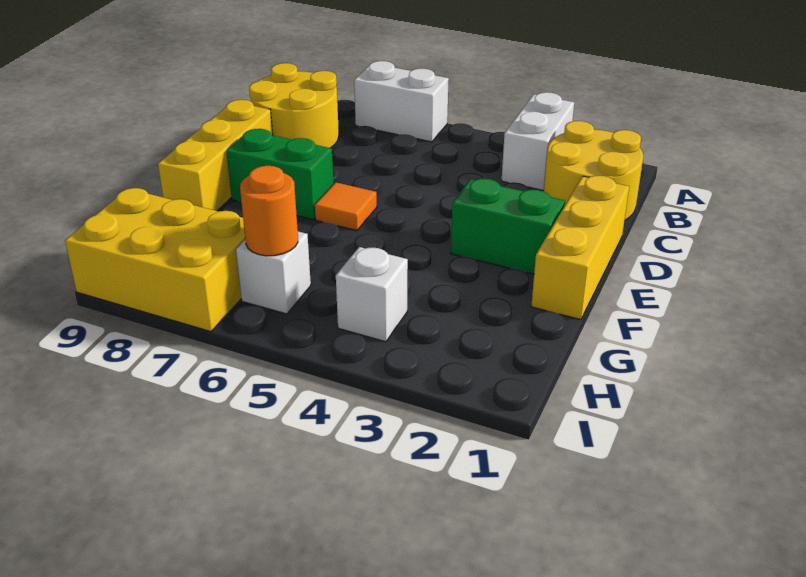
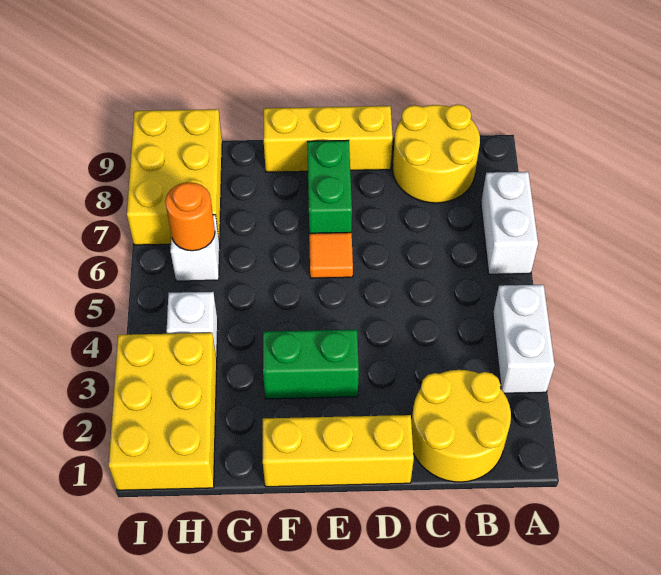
white brick A3:B3 level 1 -> white brick A3:A4 level 1
green brick E2:E3 level 1 -> green brick E3:F3 level 1
none -> yellow brick H1:I3 level 1

